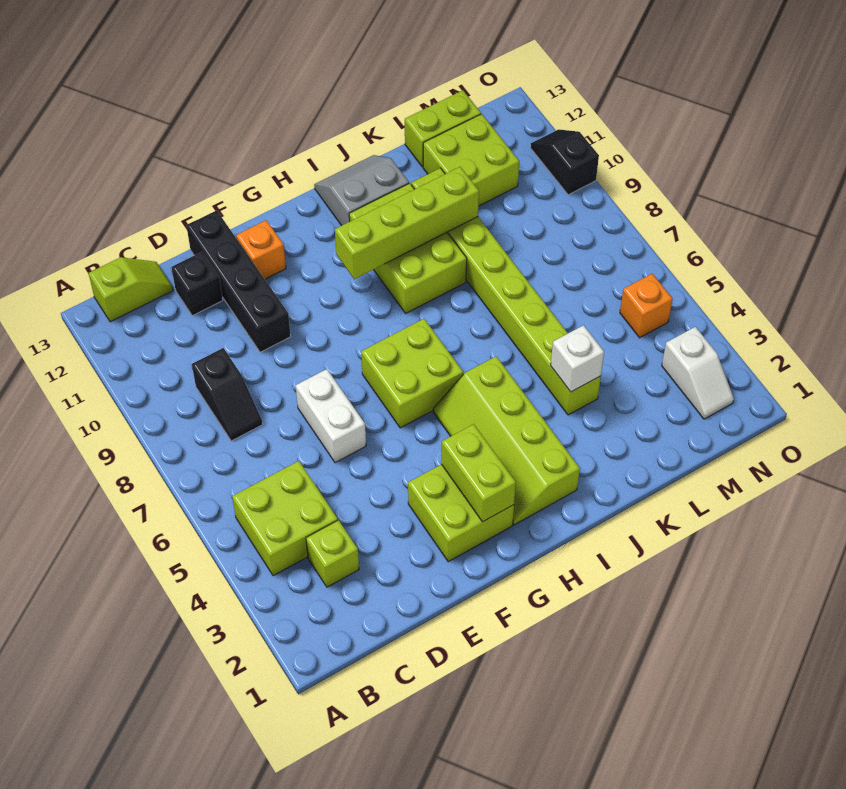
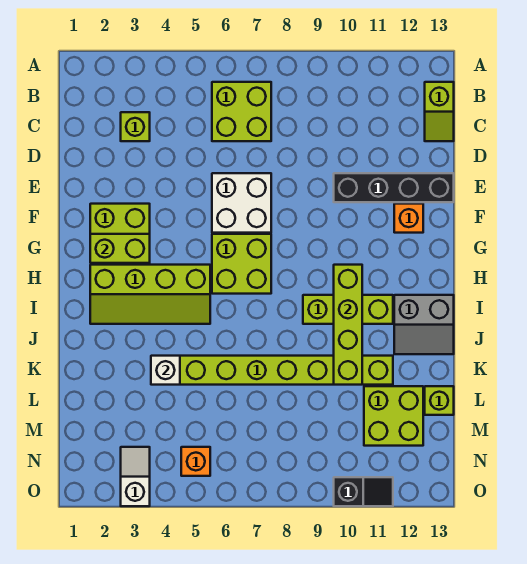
lime brick B4:C5 level 1 -> lime brick B6:C7 level 1
black slope C8:C9 level 1 top 9 -> none
black brick D12 level 1 -> none
white brick E6:E7 level 1 -> white brick E6:F7 level 1
lime slope H2:I5 level 1 top I -> lime slope H2:I5 level 1 top H
lime brick I9:J11 level 1 -> lime brick I9:I11 level 1
grey slope I12:J13 level 1 top 12 -> grey slope I12:J13 level 1 top I
lime brick L13:M13 level 1 -> lime brick L13 level 1
white slope N2:N3 level 1 top 3 -> white slope N3:O3 level 1 top O

